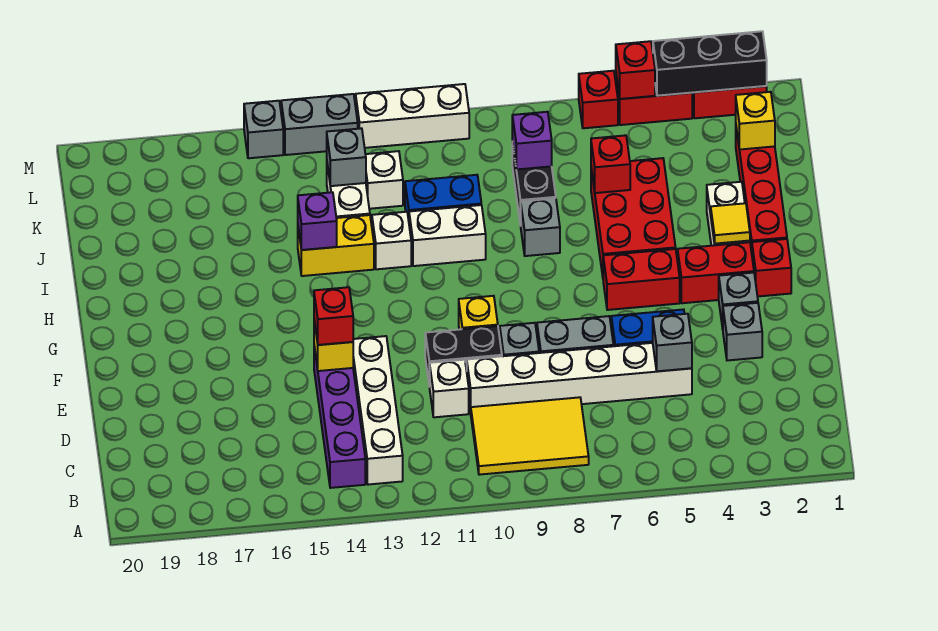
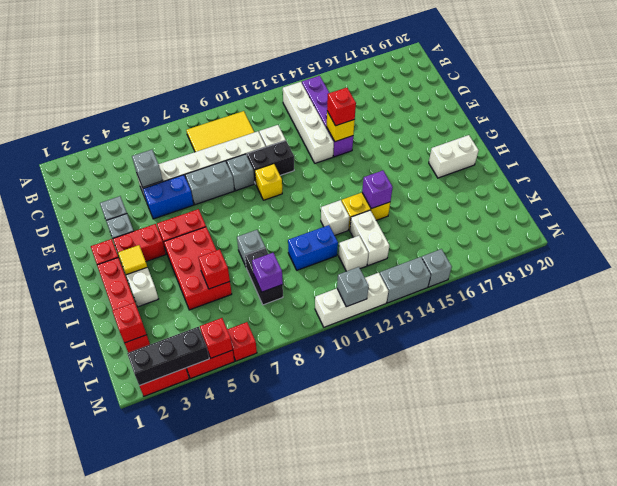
white brick I10:I11 level 1 -> white brick H18:H19 level 1
yellow brick K2 level 2 -> red brick K2 level 2
grey brick K13 level 2 -> grey brick M11 level 2

